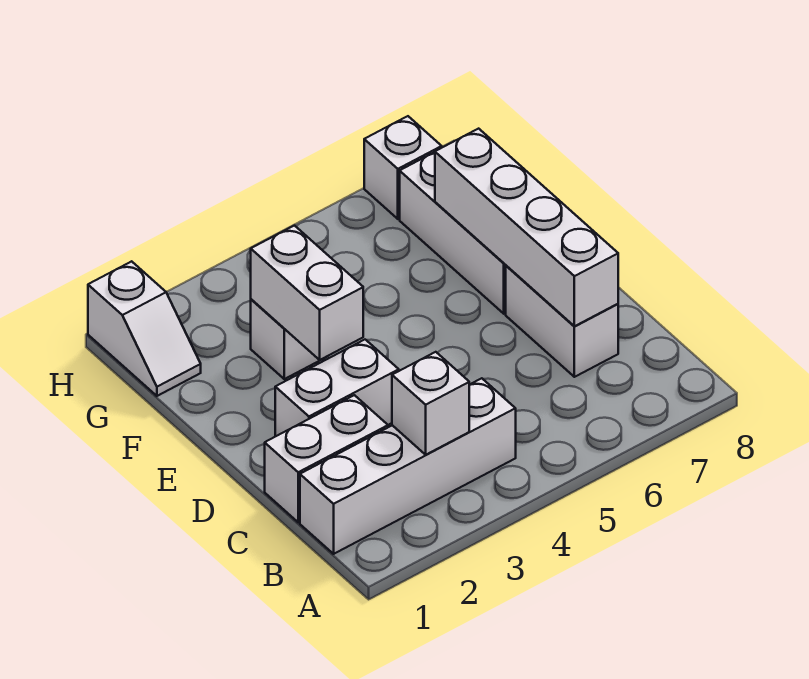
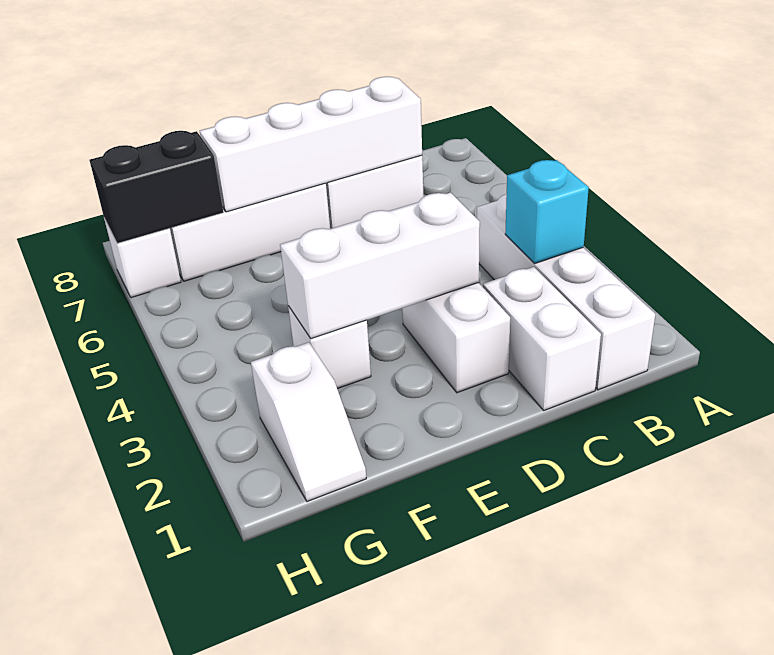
white brick B3 level 2 -> cyan brick B3 level 2
white brick E3:F3 level 2 -> white brick D3:F3 level 2
white slope G1:H1 level 1 top H -> white slope G1:G2 level 1 top 2
none -> black brick G7:H7 level 2

